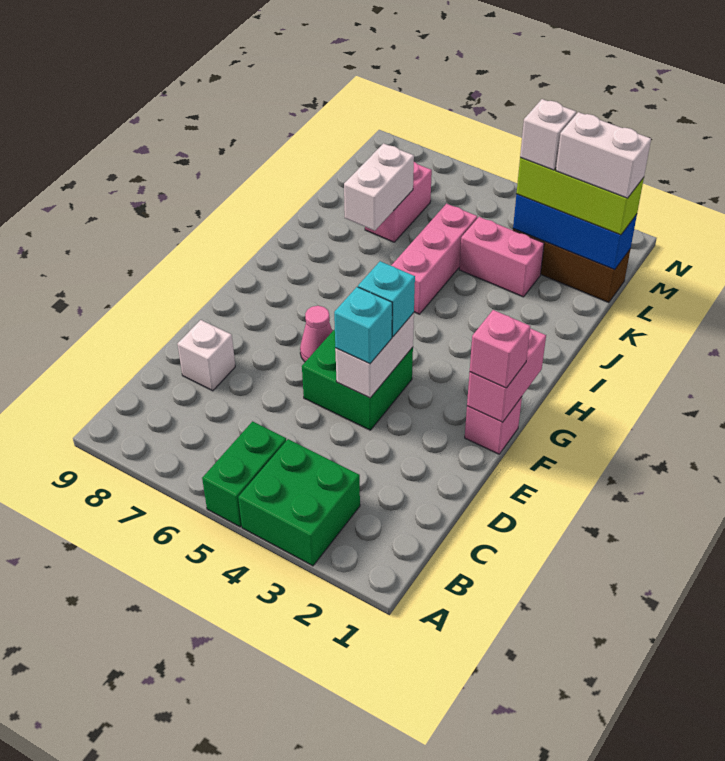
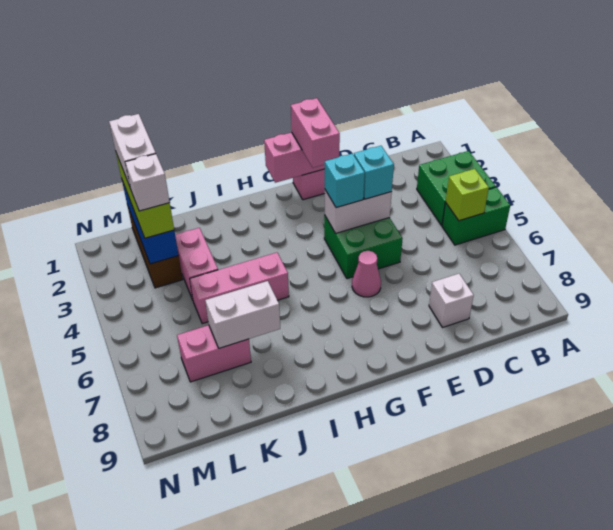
none -> lime brick B5 level 2
pink brick F1 level 3 -> pink brick F1:F2 level 3

